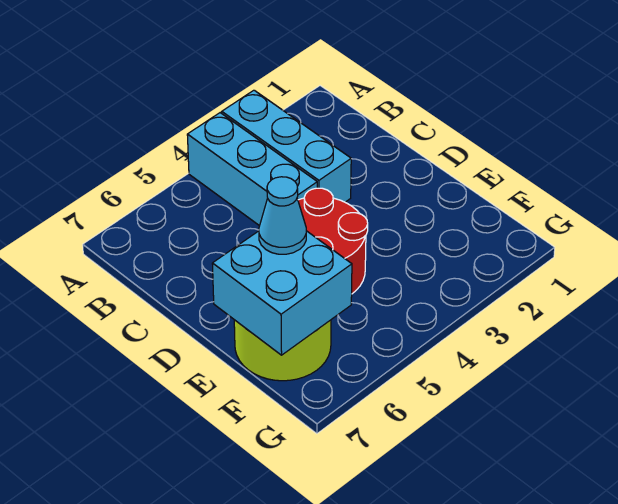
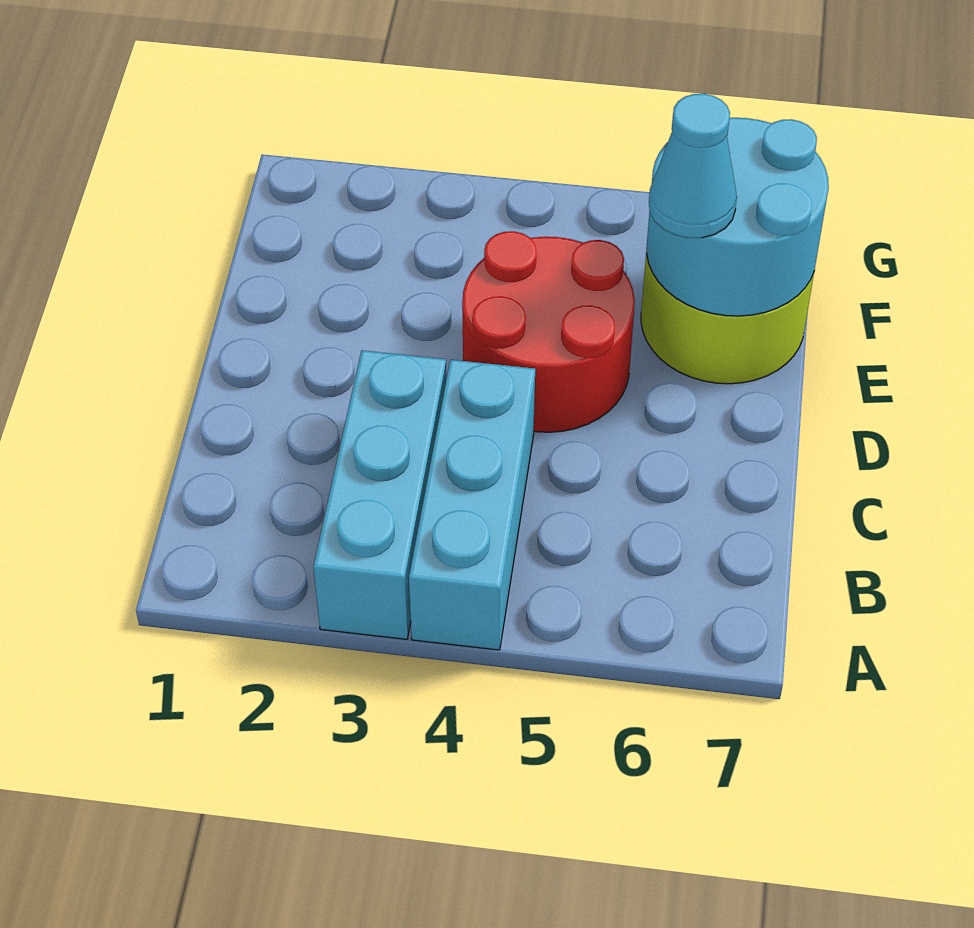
cyan brick E6:F7 level 2 -> cyan round brick E6:F7 level 2

